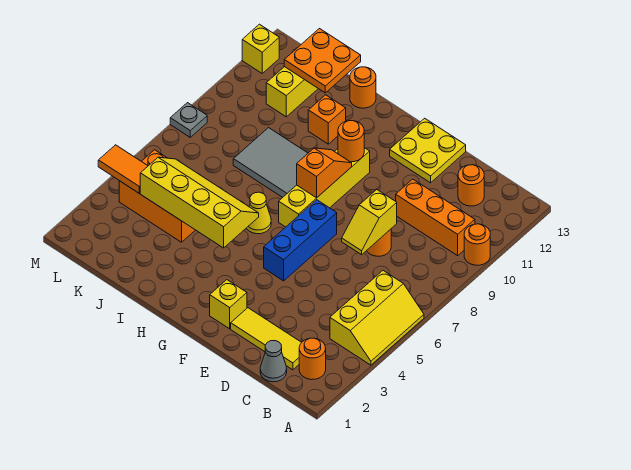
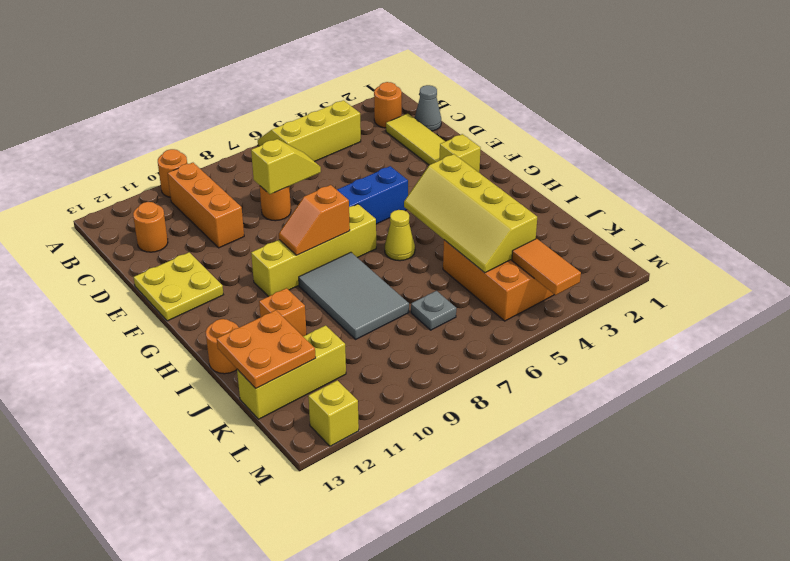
orange round brick G10 level 2 -> none
grey plate M8 level 1 -> grey plate K7 level 1

